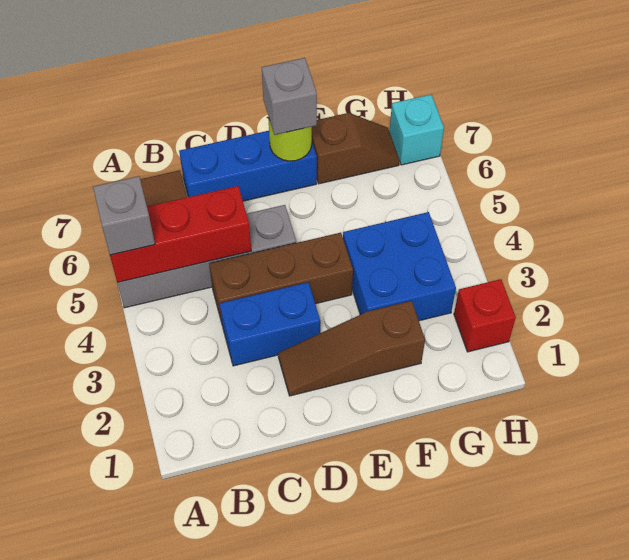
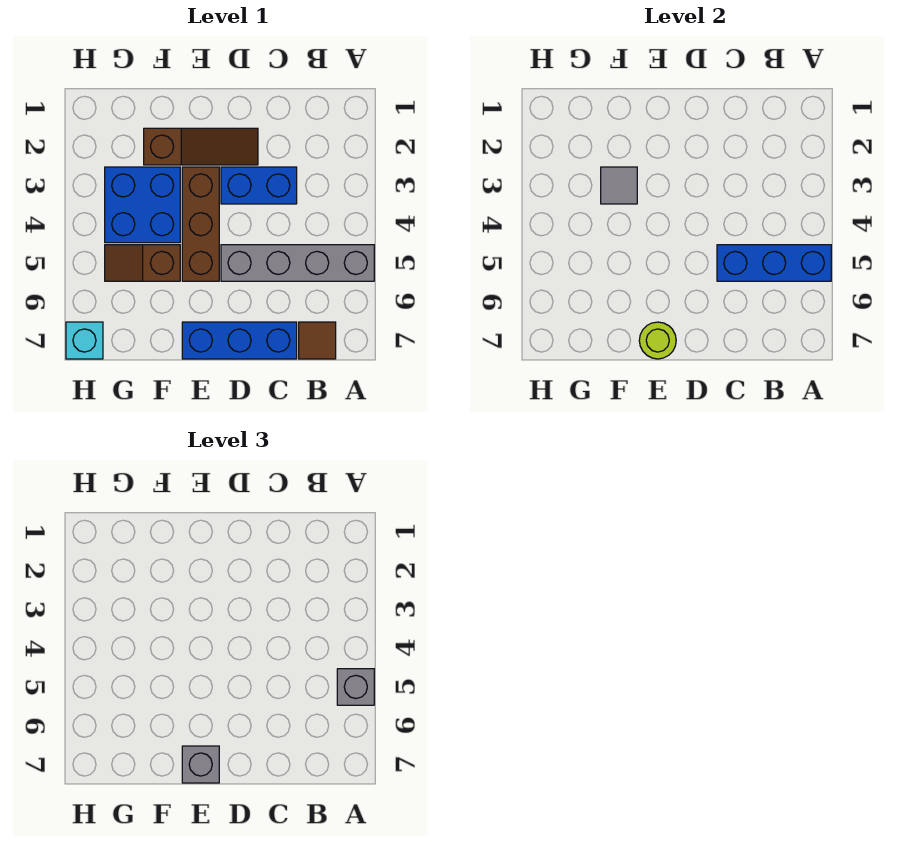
red brick A5:C5 level 2 -> blue brick A5:C5 level 2
brown brick C4:E4 level 1 -> brown brick E3:E5 level 1
none -> grey tile F3 level 2
brown slope F7:G7 level 1 top F -> brown slope F5:G5 level 1 top F
red brick H2 level 1 -> none

